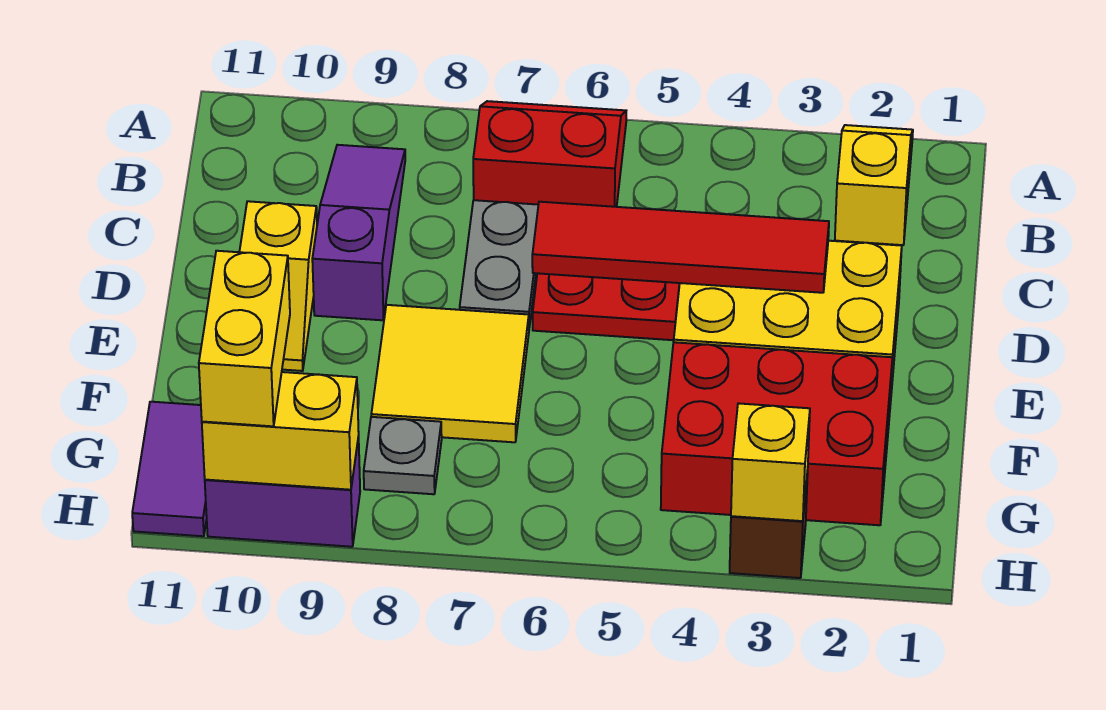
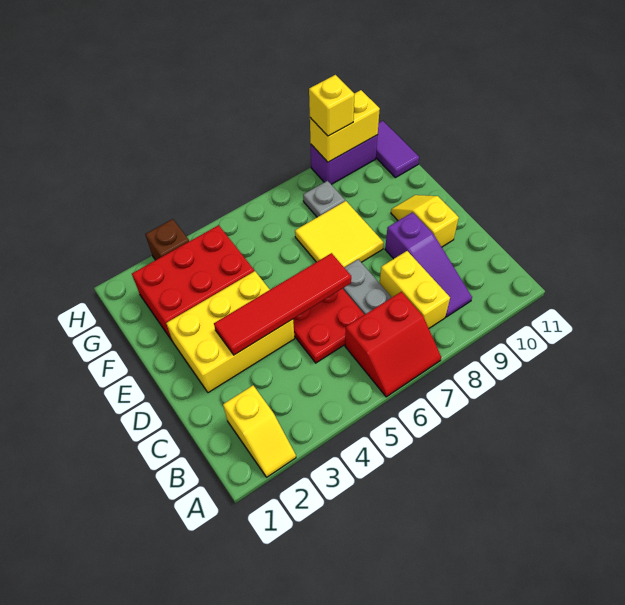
yellow brick G10:H10 level 3 -> yellow brick B8:C8 level 1
yellow brick H3 level 2 -> yellow brick H9 level 3

